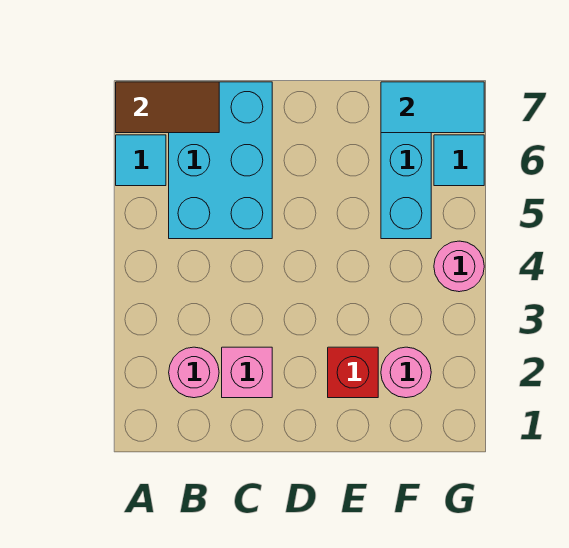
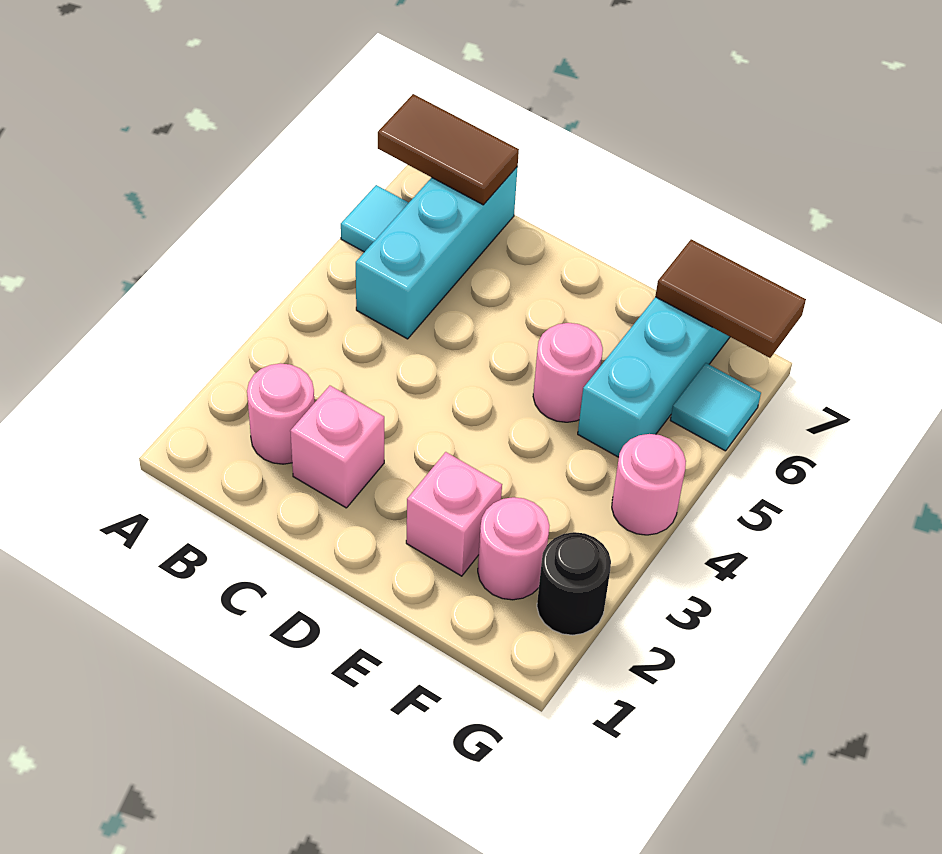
cyan brick B5:C7 level 1 -> cyan brick B5:B7 level 1
red brick E2 level 1 -> pink brick E2 level 1
none -> pink round brick E5 level 1
cyan tile F7:G7 level 2 -> brown tile F7:G7 level 2
none -> black round brick G2 level 1

